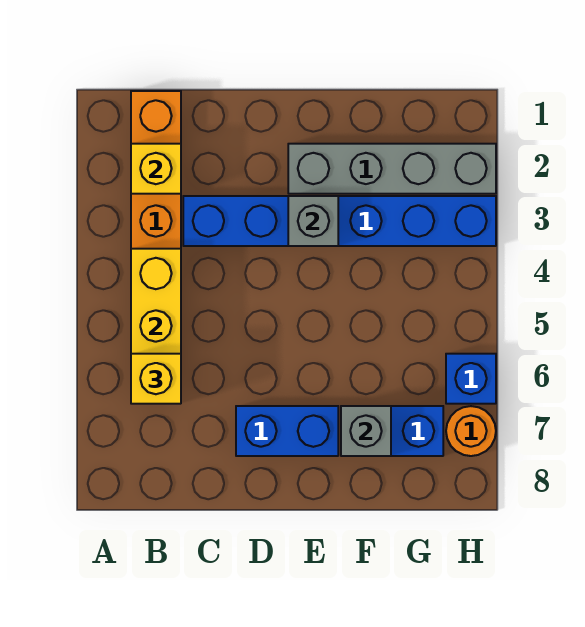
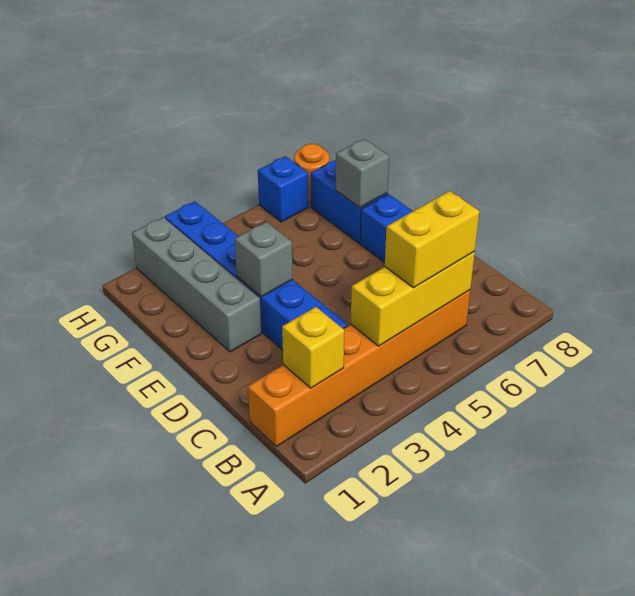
yellow brick B6 level 3 -> yellow brick B5:B6 level 3

